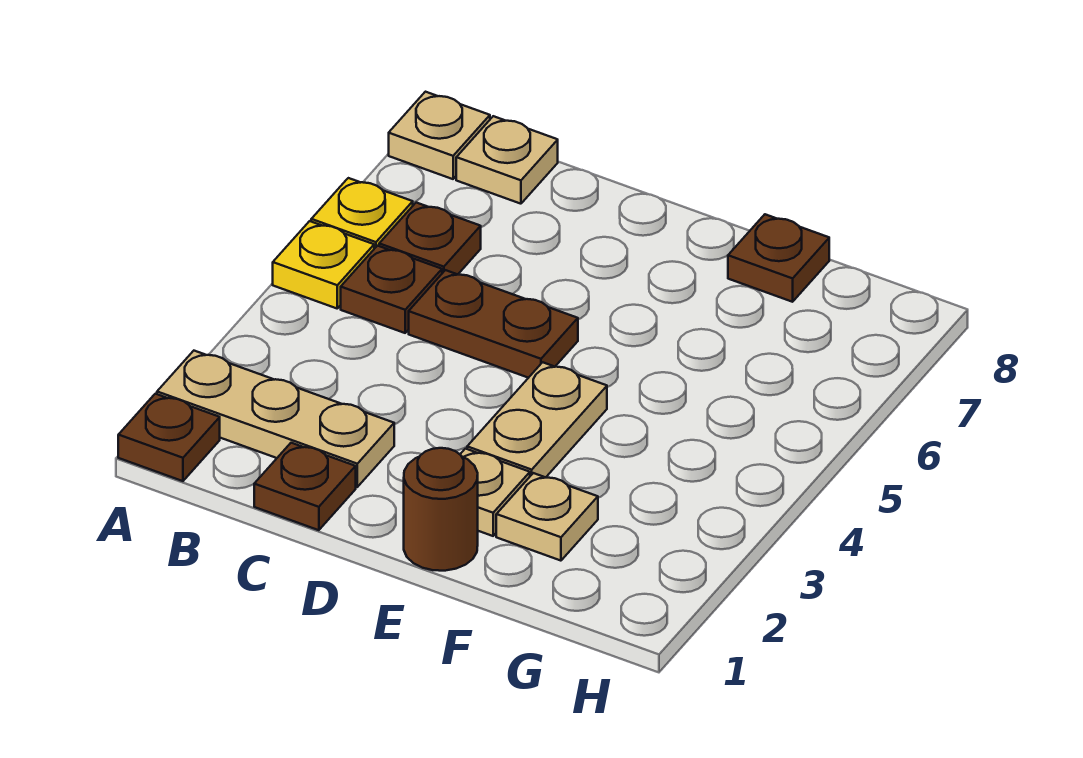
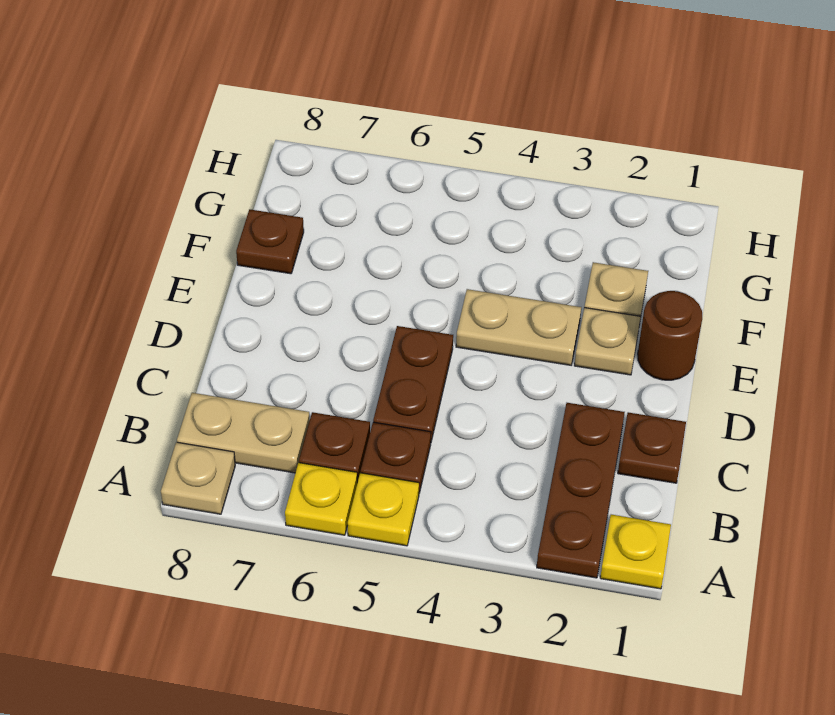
brown plate A1 level 1 -> yellow plate A1 level 1
tan plate A2:C2 level 1 -> brown plate A2:C2 level 1
tan plate B8 level 1 -> tan plate B7:B8 level 1

